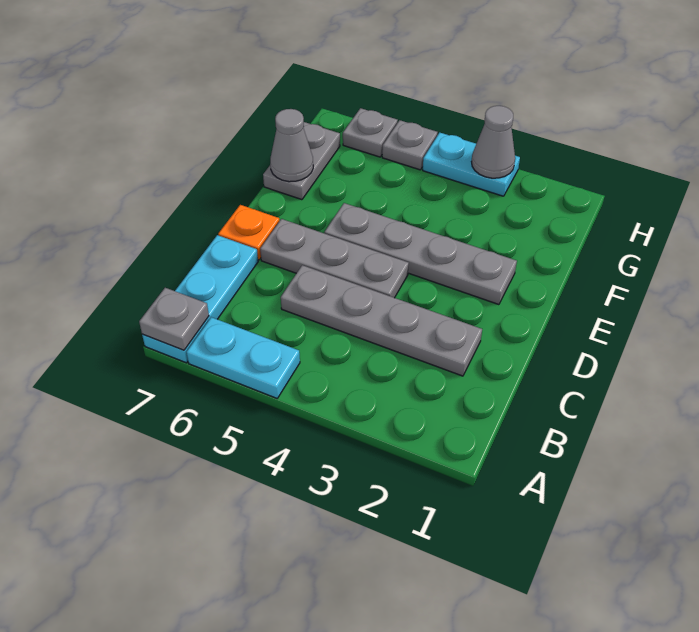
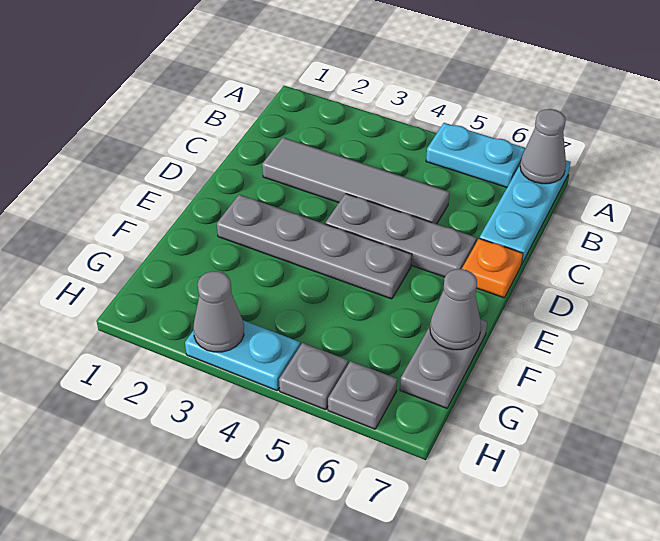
grey plate A7 level 2 -> grey cone A7 level 2
grey plate C2:C5 level 1 -> grey tile C2:C5 level 1

